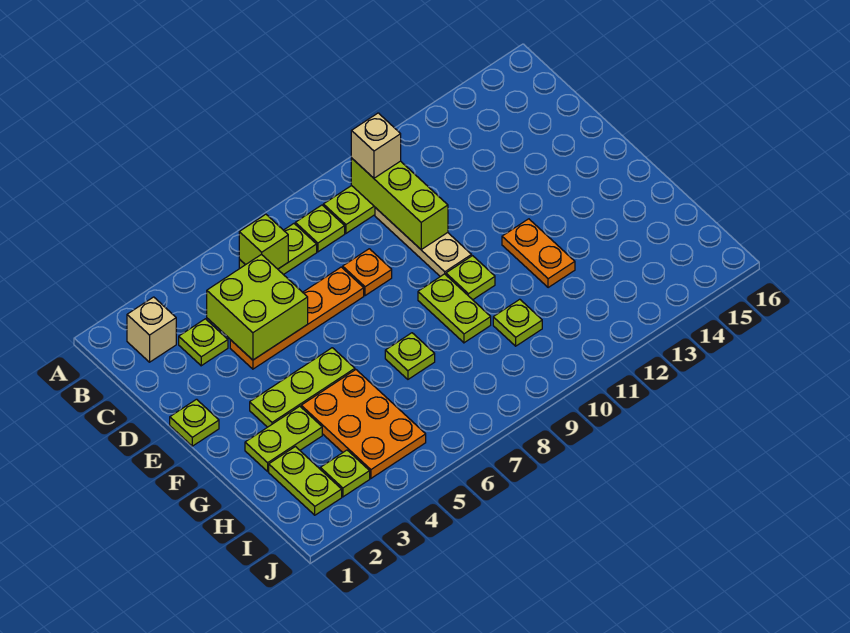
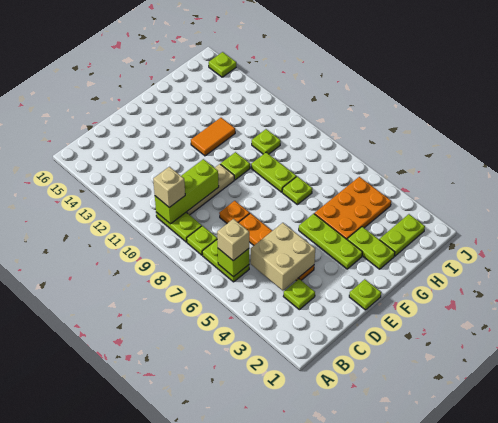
tan brick B2 level 1 -> tan brick B6 level 3
lime brick C4:D5 level 2 -> tan brick C4:D5 level 2
lime plate F9:G9 level 1 -> lime plate G8:G9 level 1
orange plate F12:G12 level 1 -> orange tile F12:G12 level 1
lime plate I3 level 1 -> lime plate J15 level 1

